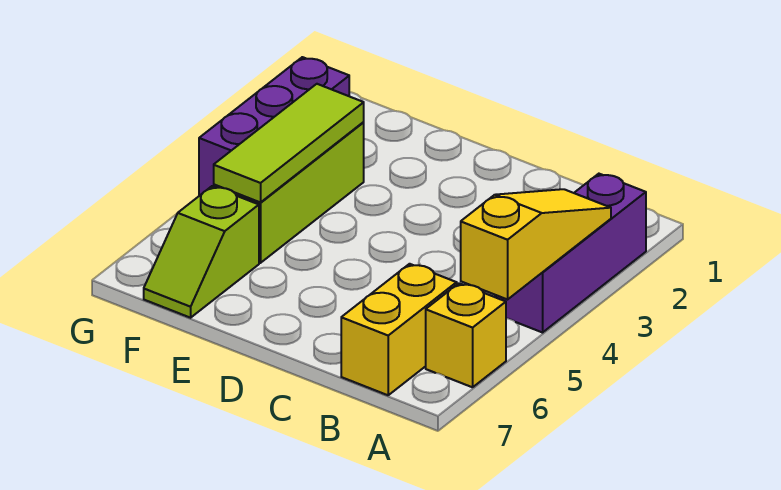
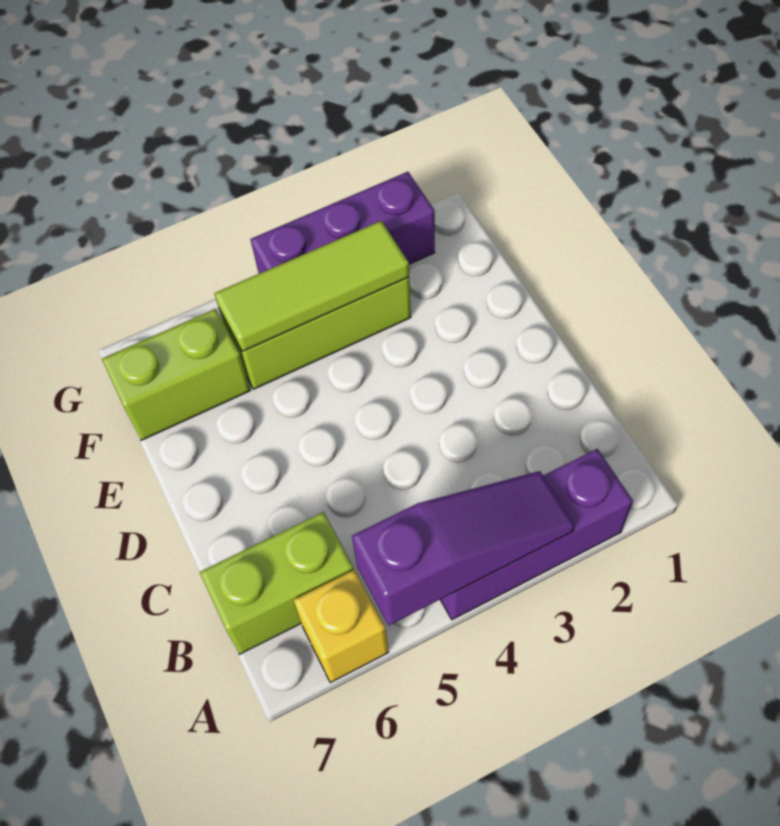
yellow slope A3:A5 level 2 top 5 -> purple slope A3:A5 level 2 top 5
yellow brick B6:B7 level 1 -> lime brick B6:B7 level 1
lime slope F6:F7 level 1 top 6 -> lime brick F6:F7 level 1

